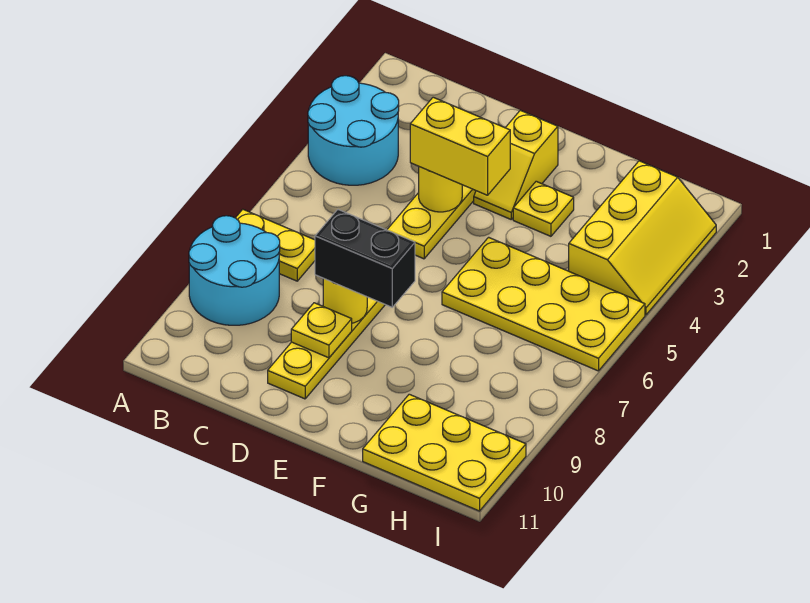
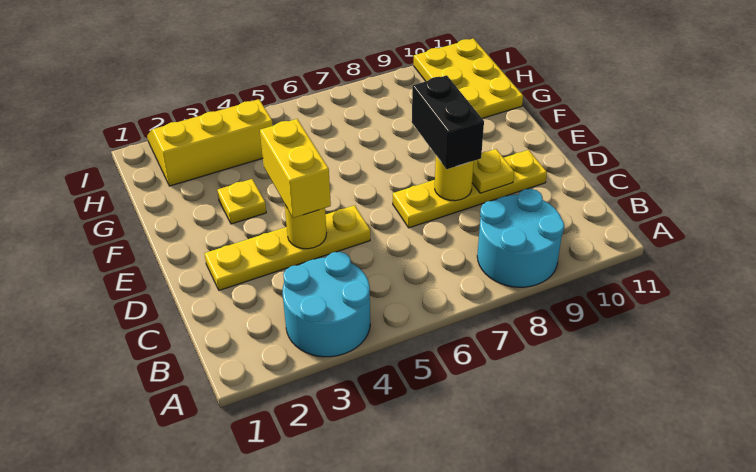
yellow plate A7:B7 level 1 -> none
yellow slope E2:E3 level 1 top 2 -> none
yellow plate F5:I6 level 1 -> none

